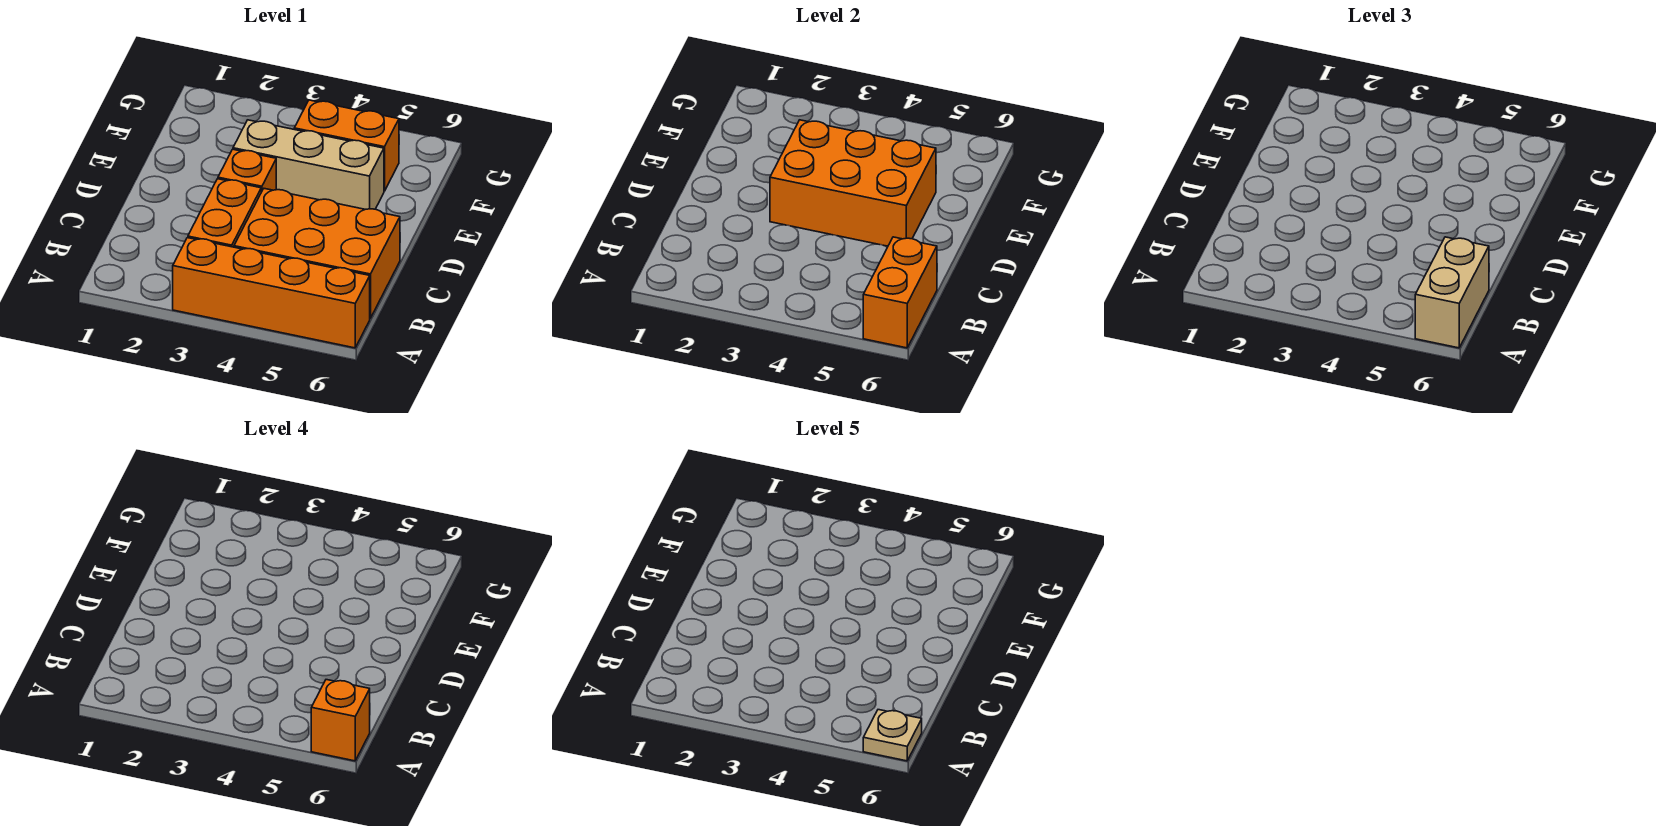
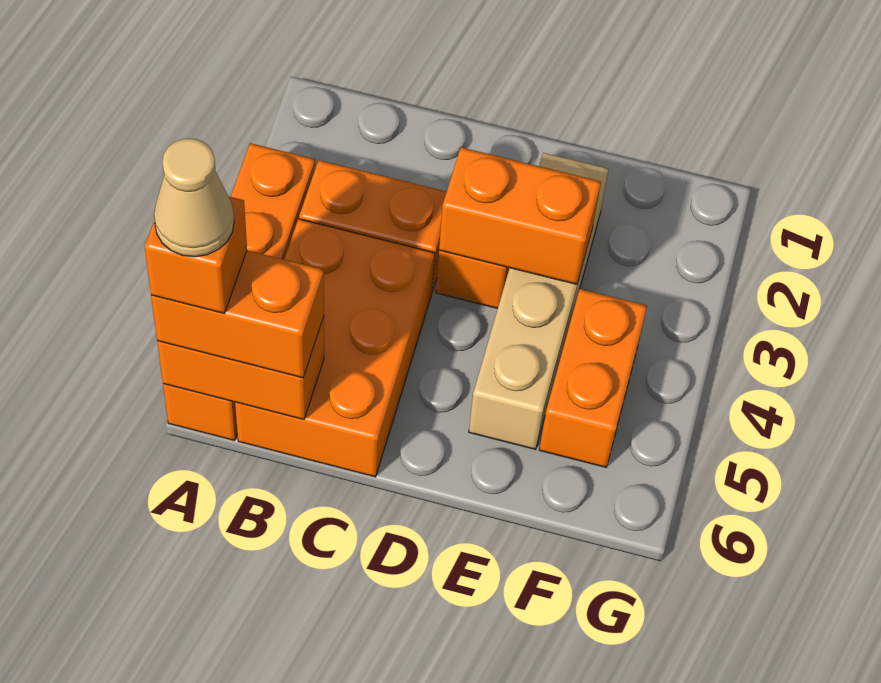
tan brick A6:B6 level 3 -> orange brick A6:B6 level 3
tan plate A6 level 5 -> tan cone A6 level 5
orange brick D3:E5 level 2 -> orange brick D3:E3 level 2
tan brick E3:E5 level 1 -> tan brick E2:E5 level 1

